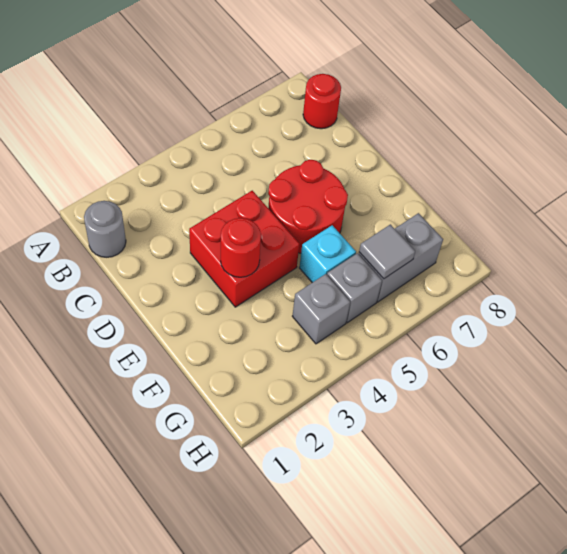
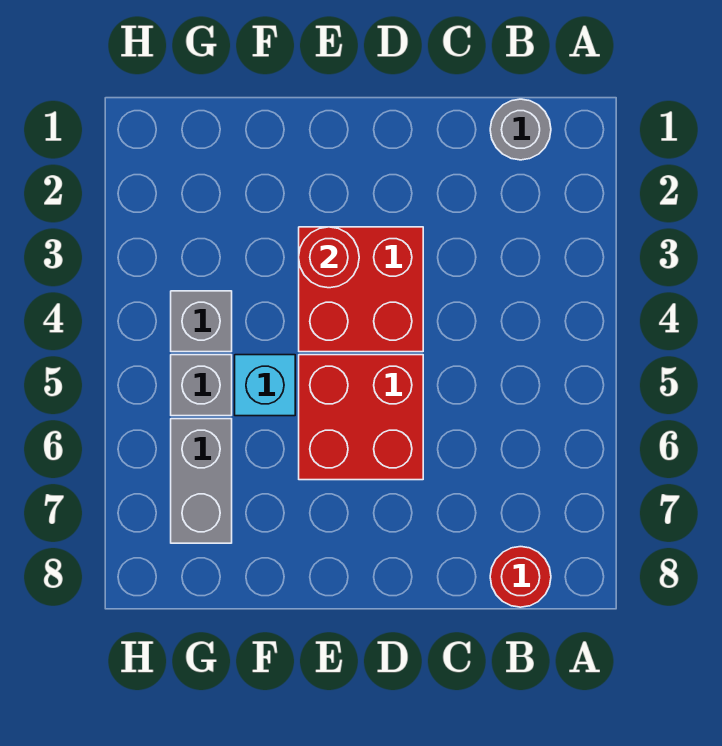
red round brick D5:E6 level 1 -> red brick D5:E6 level 1
grey tile G6 level 2 -> none

